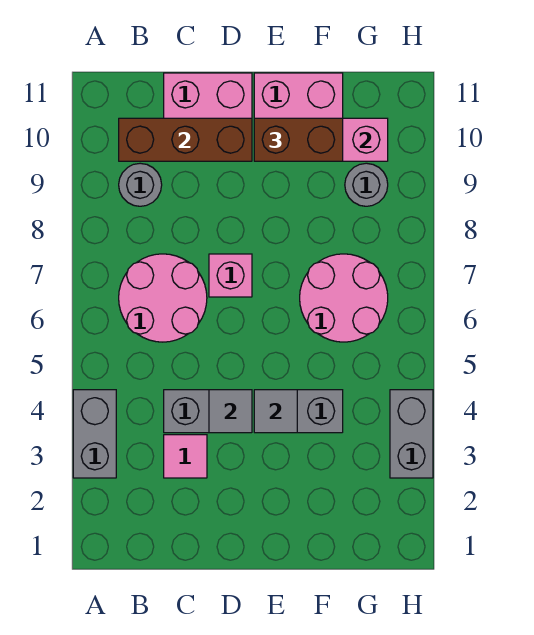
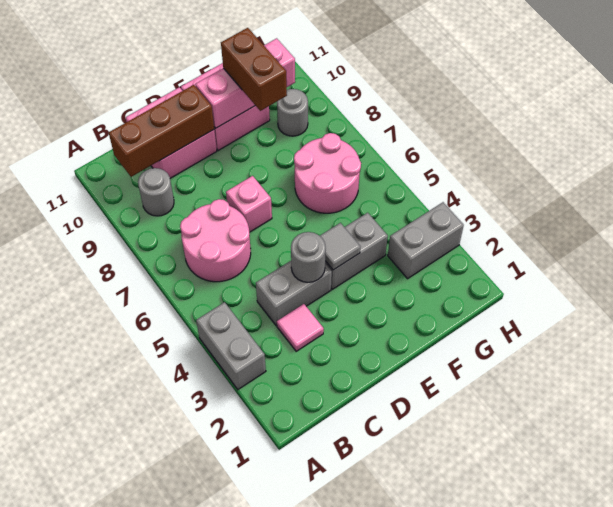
grey tile D4 level 2 -> grey round brick D4 level 2
brown brick E10:F10 level 3 -> brown brick F9:F10 level 3
grey brick H3:H4 level 1 -> grey brick G3:H3 level 1

